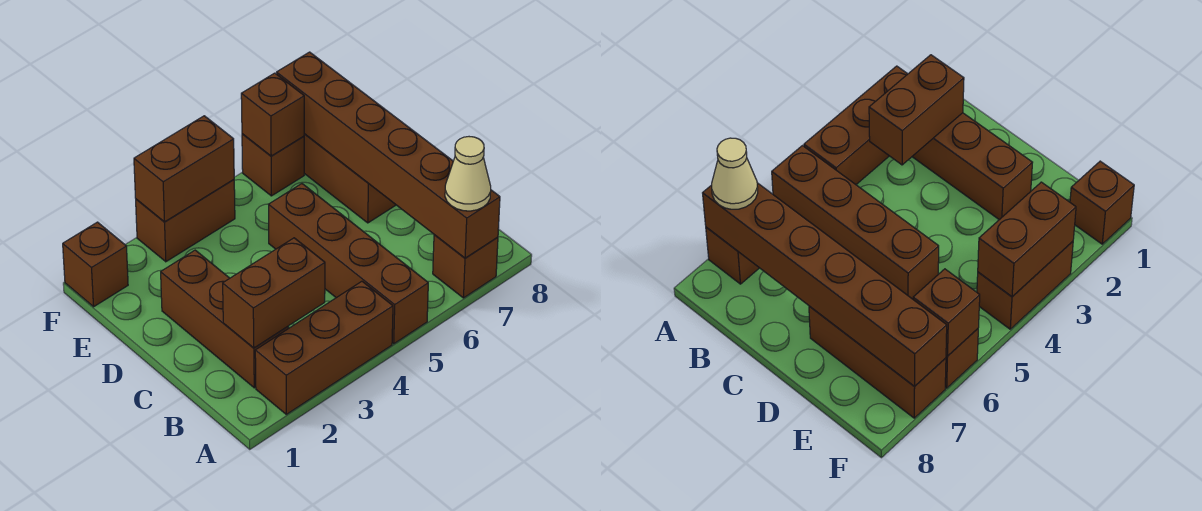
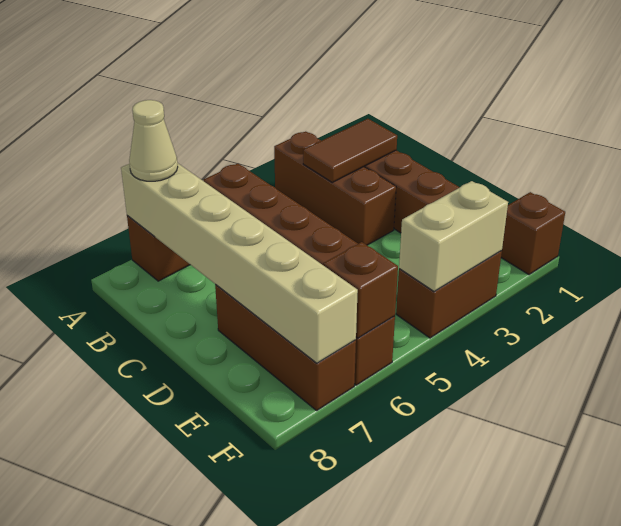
brown brick A2:A4 level 1 -> brown brick A3:C3 level 1
brown brick A7:F7 level 2 -> tan brick A7:F7 level 2
brown brick B2:B3 level 2 -> brown tile B2:B3 level 2
brown brick F3:F4 level 2 -> tan brick F3:F4 level 2

